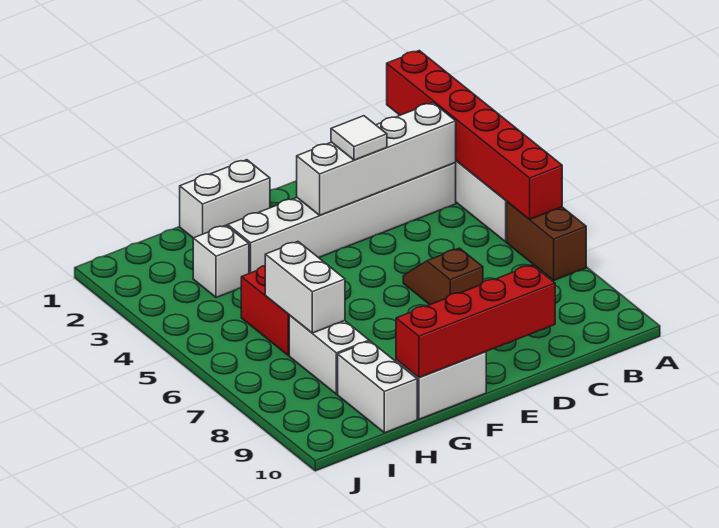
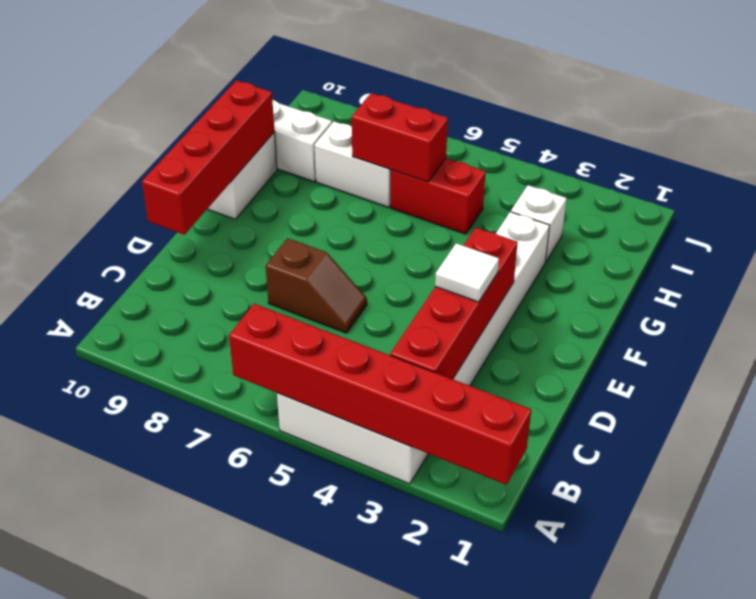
brown brick A6:A7 level 1 -> none
white brick B3:E3 level 2 -> red brick B3:E3 level 2
white brick F1:G1 level 1 -> none
white brick H6:H7 level 2 -> red brick H6:H7 level 2

